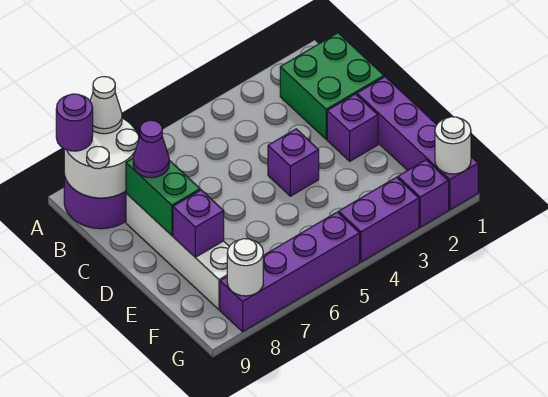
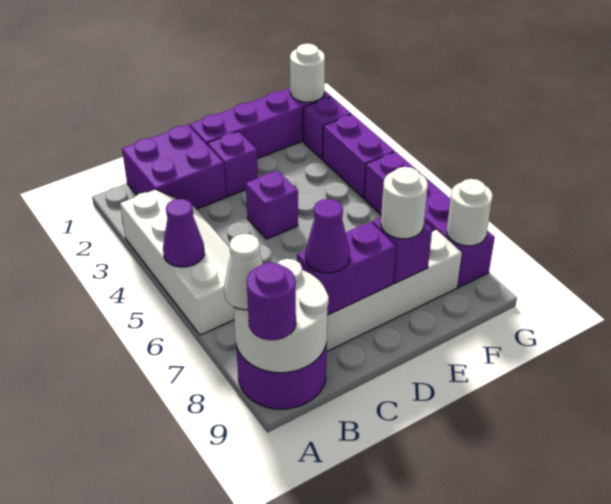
none -> white slope A3:B6 level 1 top A
none -> purple cone A5 level 2
green brick B1:C2 level 1 -> purple brick B1:C2 level 1
green brick C8:D8 level 2 -> purple brick C8:D8 level 2
none -> white round brick E8 level 3

